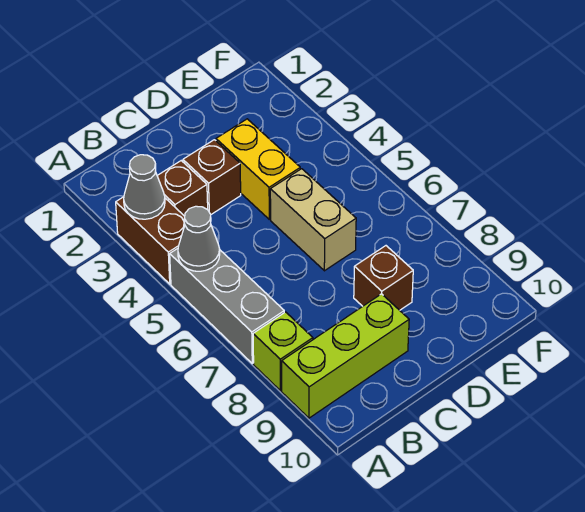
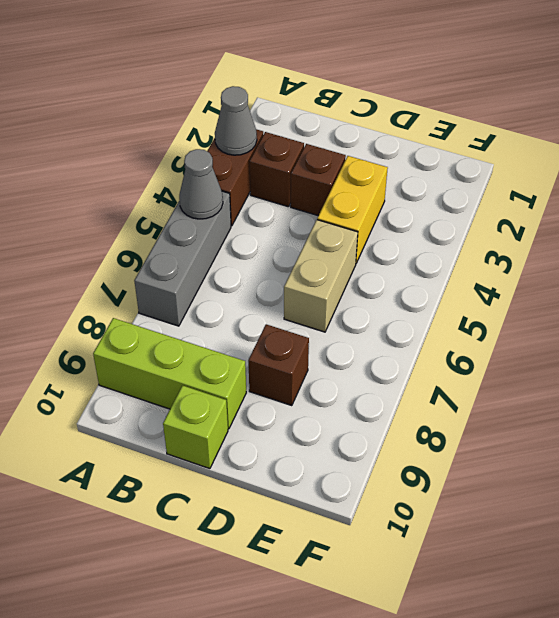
lime brick A8 level 1 -> lime brick C10 level 1

